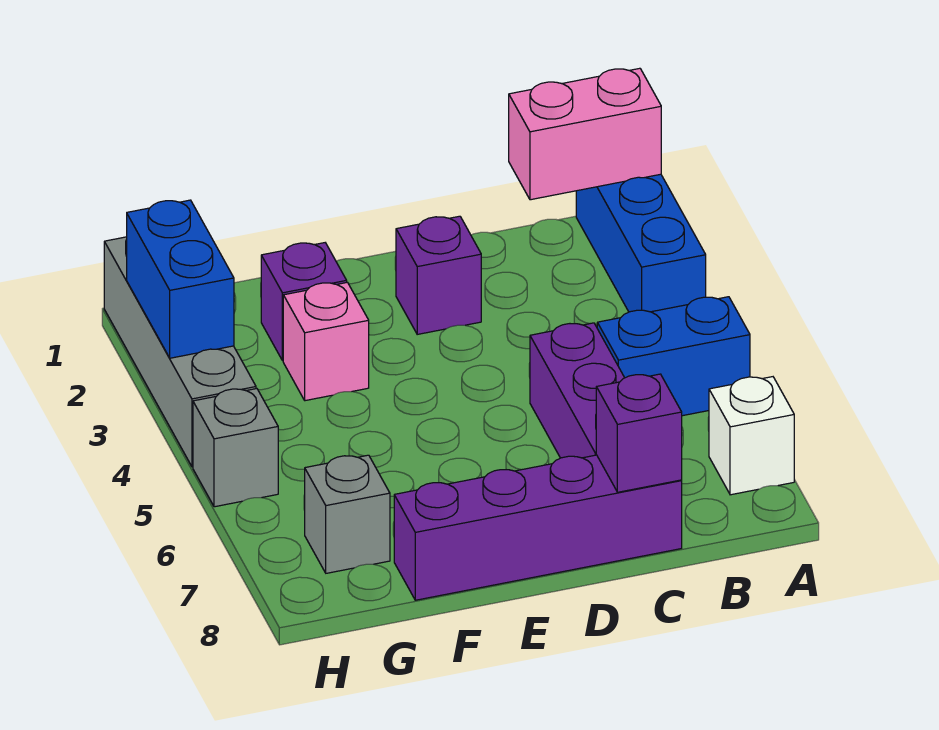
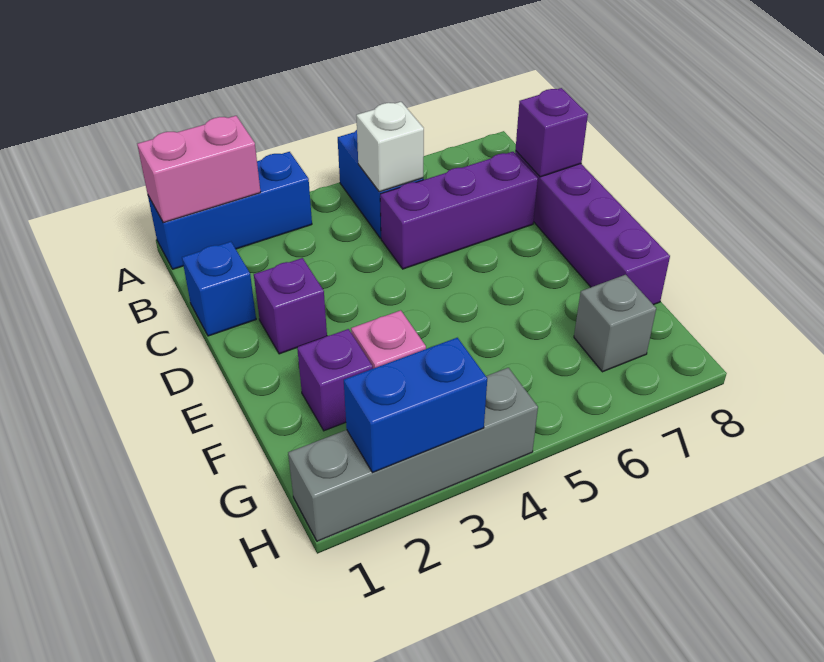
pink brick A1:B1 level 2 -> pink brick A1:A2 level 2
white brick A7 level 1 -> white brick B5 level 2
none -> blue brick C1 level 1
grey brick H5 level 1 -> none

